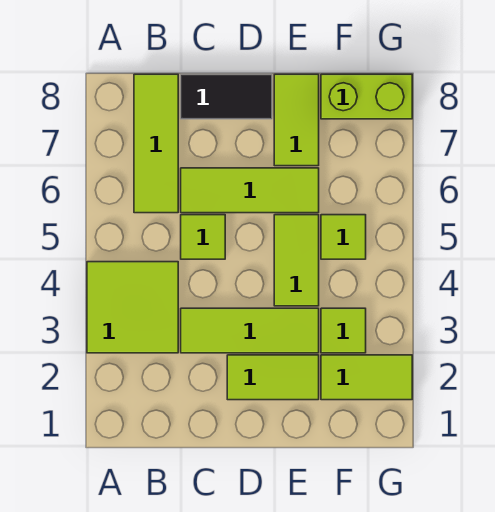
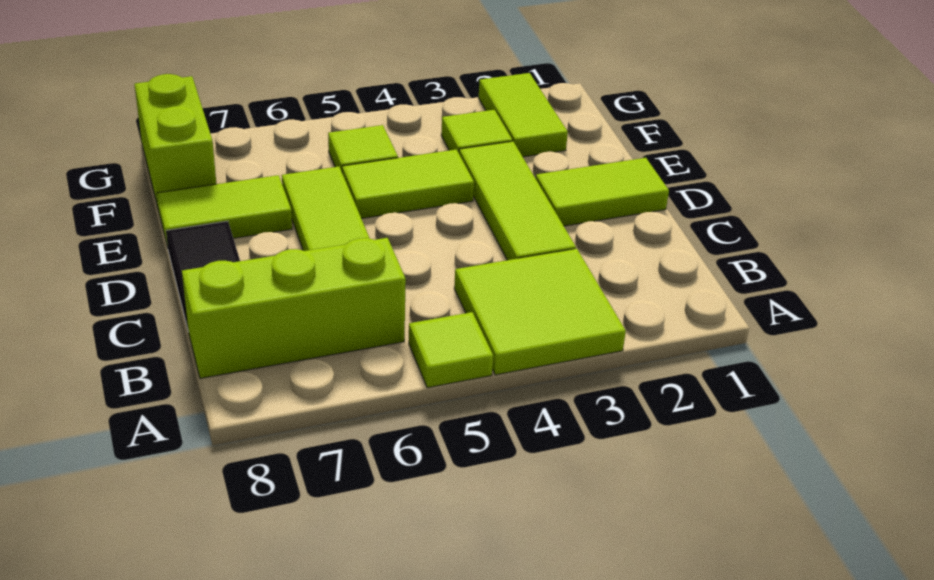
lime tile B6:B8 level 1 -> lime brick B6:B8 level 1
lime tile C5 level 1 -> lime tile A5 level 1
lime tile D2:E2 level 1 -> lime tile D1:D2 level 1

